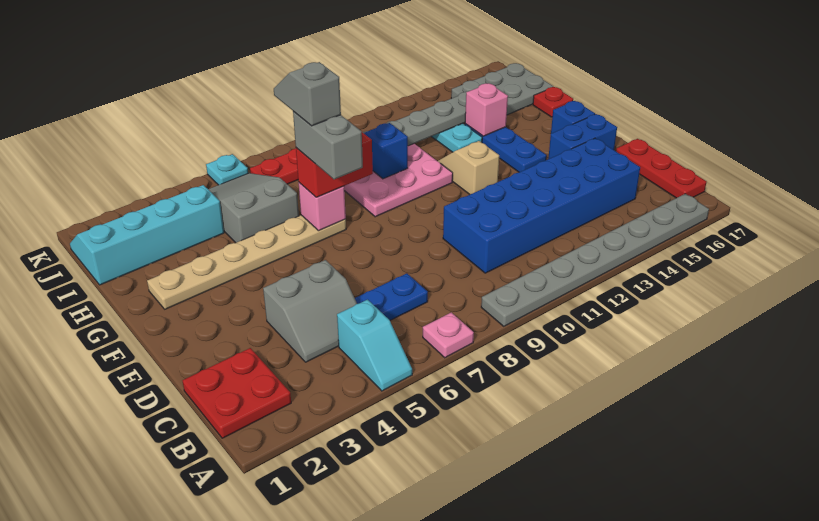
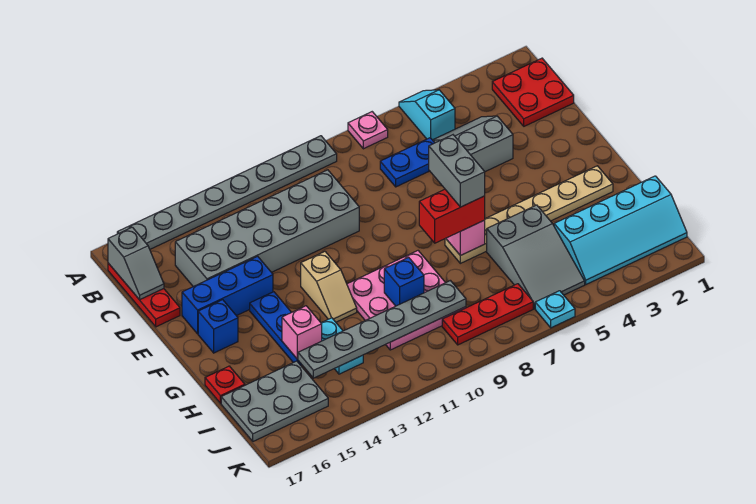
blue brick C10:D15 level 1 -> grey brick C10:D15 level 1
blue brick E15:E16 level 1 -> blue brick E14:E16 level 1
grey slope G7:H7 level 5 top G -> grey slope B17:C17 level 2 top B

